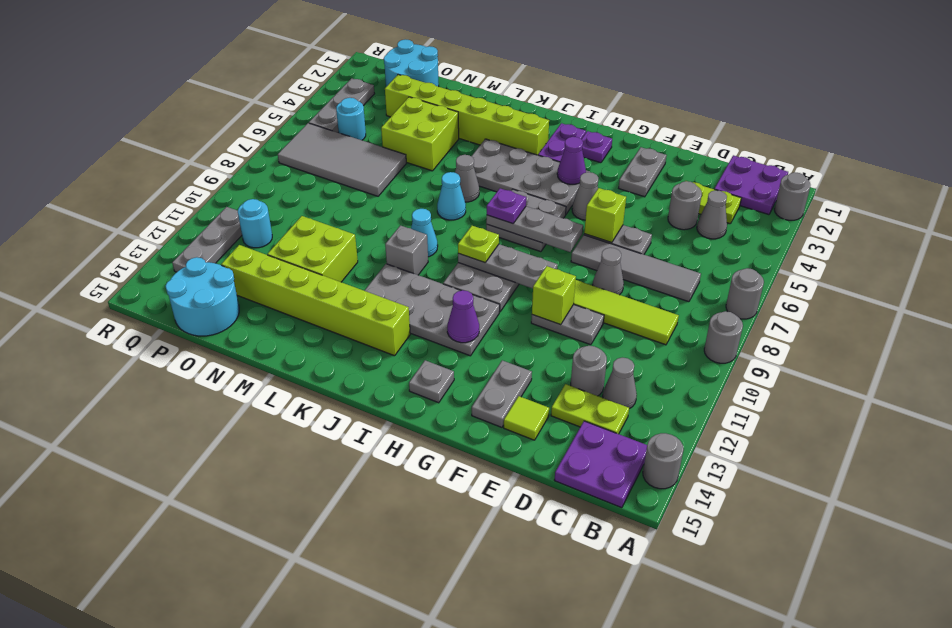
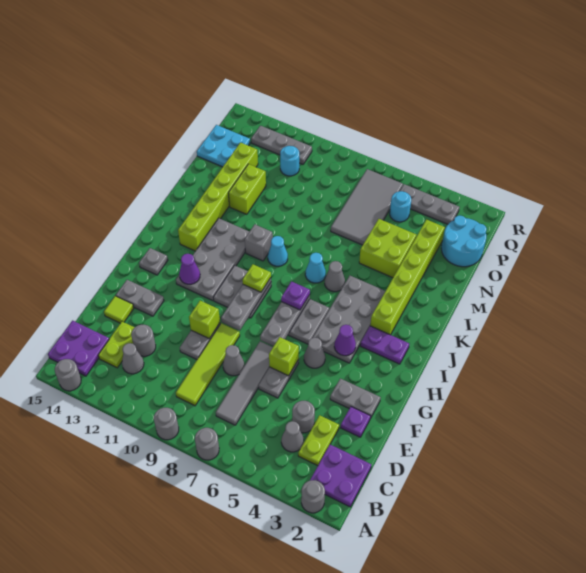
purple plate H2 level 1 -> purple plate E2 level 1
lime brick M11:N12 level 1 -> lime brick M12:N12 level 1
cyan round brick O14:P15 level 1 -> cyan plate O14:P15 level 1

